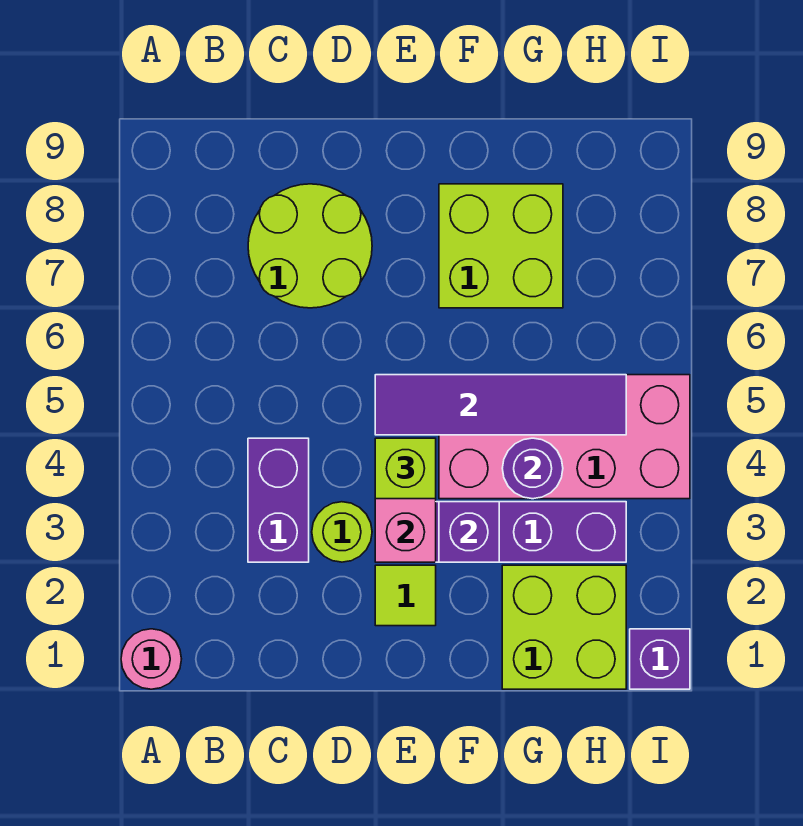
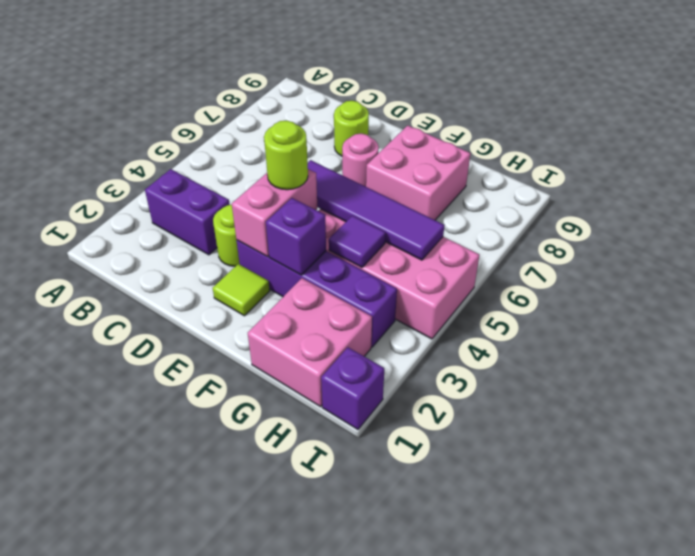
pink round brick A1 level 1 -> pink round brick E7 level 1
purple brick C3:C4 level 1 -> purple brick B3:C3 level 1
lime round brick C7:D8 level 1 -> lime round brick D8 level 1
lime brick E4 level 3 -> lime round brick E4 level 3
lime brick F7:G8 level 1 -> pink brick F7:G8 level 1
lime brick G1:H2 level 1 -> pink brick G1:H2 level 1
purple round brick G4 level 2 -> purple tile G4 level 2

